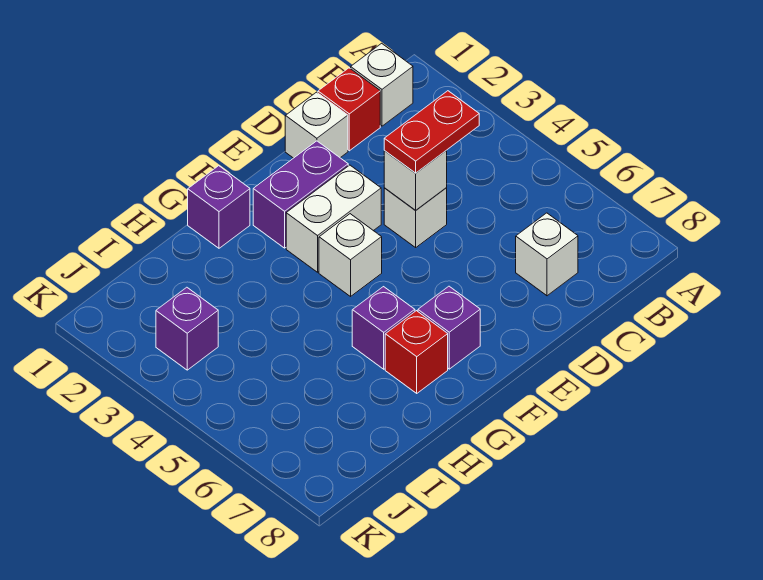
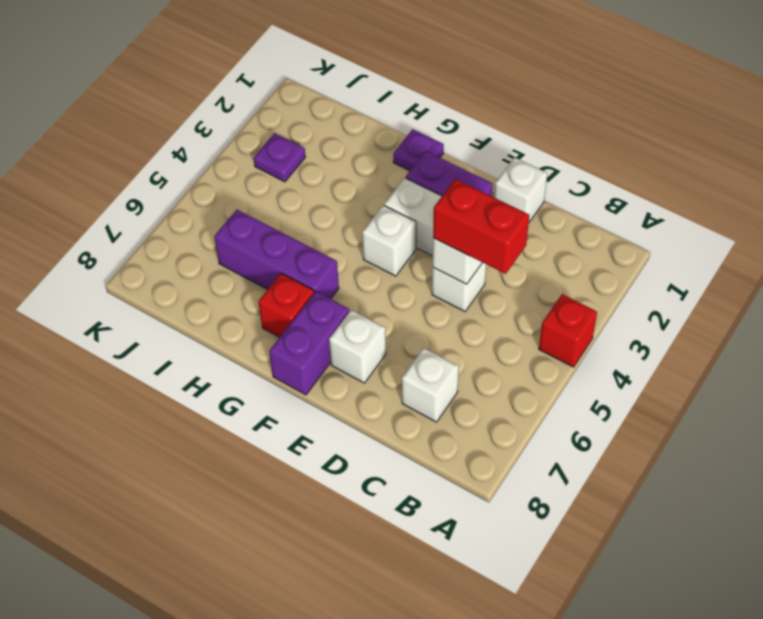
white brick B1 level 1 -> white brick E7 level 1
red brick C1 level 1 -> red brick A4 level 1
red plate C4:D4 level 3 -> red brick C4:D4 level 3
purple brick F7 level 1 -> purple brick F7:F8 level 1
purple brick G1 level 1 -> purple plate G1 level 1
purple brick G6 level 1 -> purple brick G6:I6 level 1
purple brick J3 level 1 -> purple plate J3 level 1

